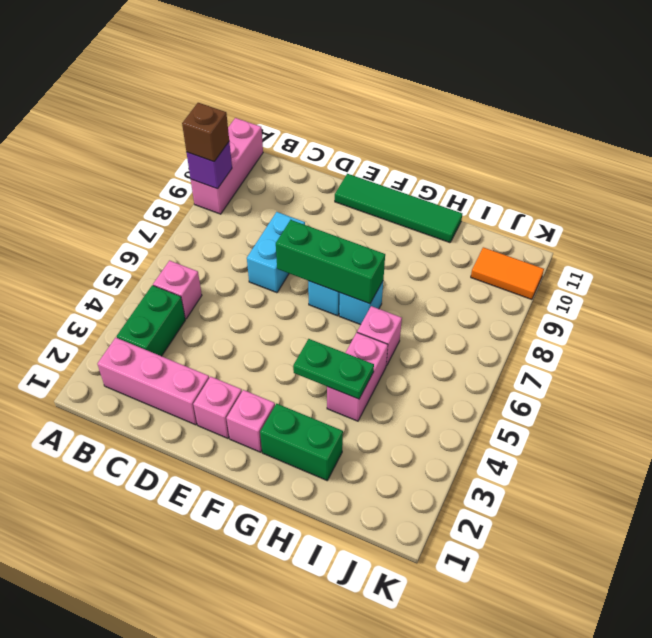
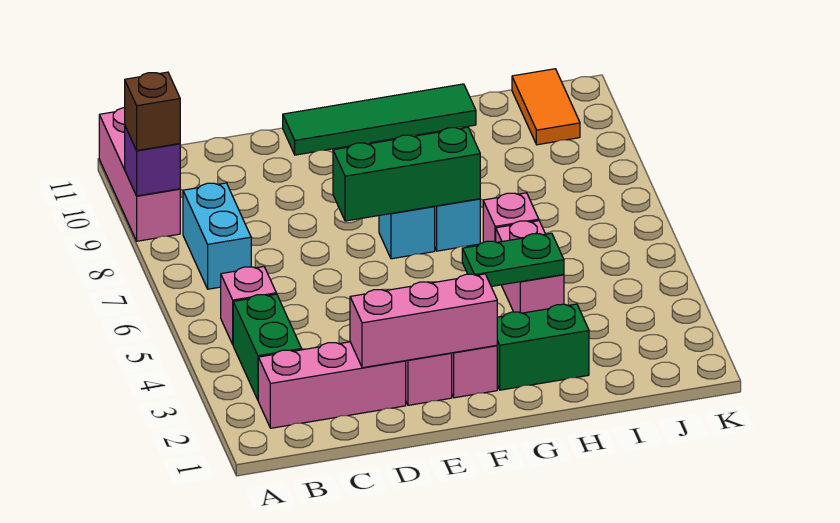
none -> pink brick D2:F2 level 2
cyan brick D7:D8 level 1 -> cyan brick B7:B8 level 1
orange tile J10:K10 level 1 -> orange tile J10:J11 level 1

